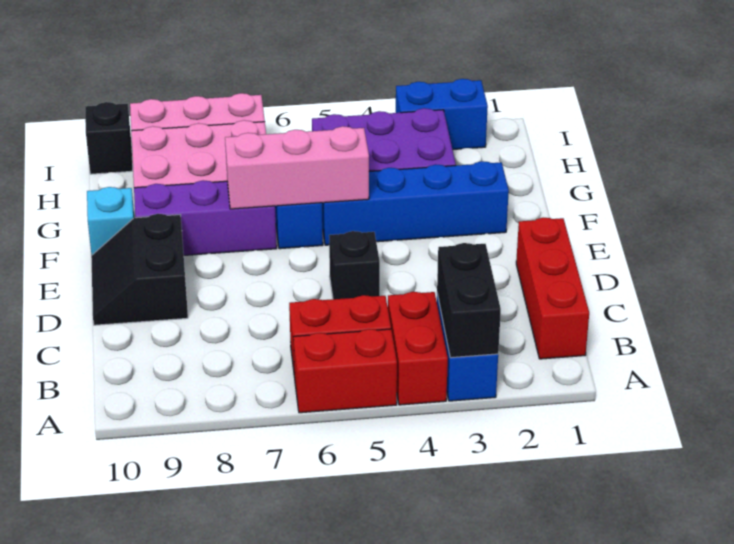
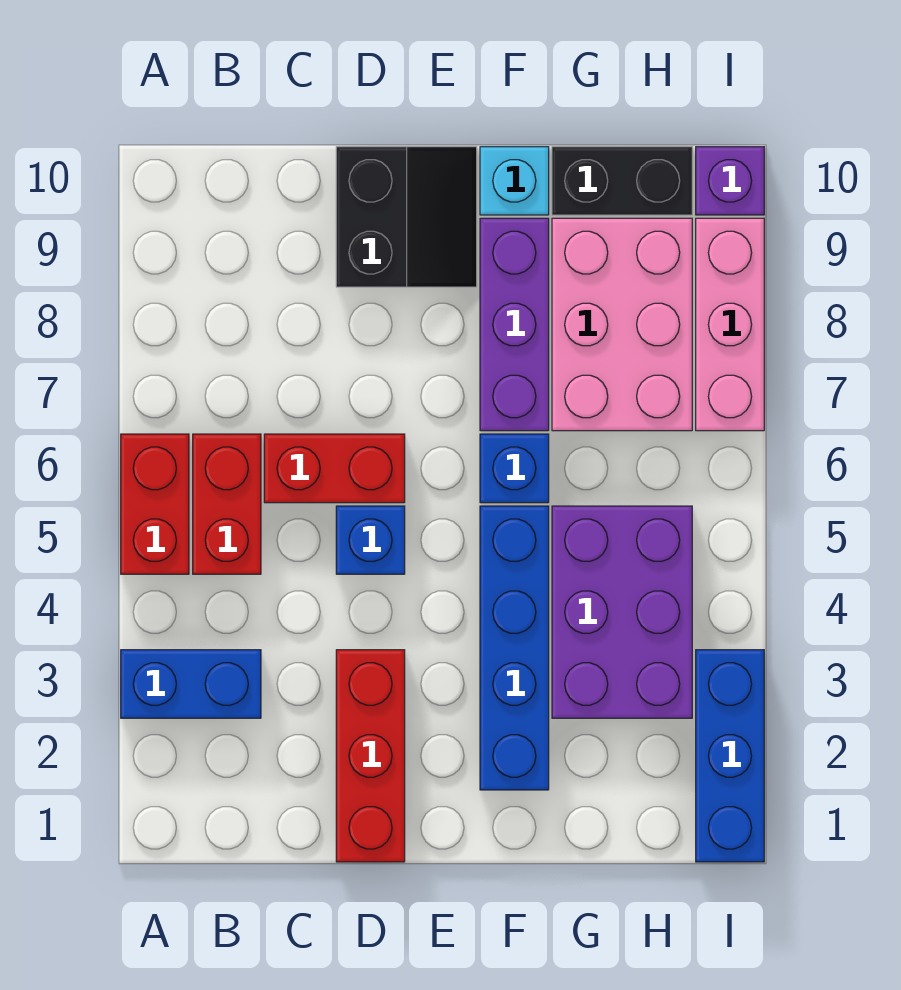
black brick A3:B3 level 2 -> black brick G10:H10 level 1
red brick A4:B4 level 1 -> red brick C6:D6 level 1
red brick B1:D1 level 1 -> red brick D1:D3 level 1
black brick D5 level 1 -> blue brick D5 level 1
black slope D9:E10 level 1 top 9 -> black slope D9:E10 level 1 top D
pink brick F5:F7 level 2 -> none
blue brick I2:I3 level 1 -> blue brick I1:I3 level 1
black brick I10 level 1 -> purple brick I10 level 1

